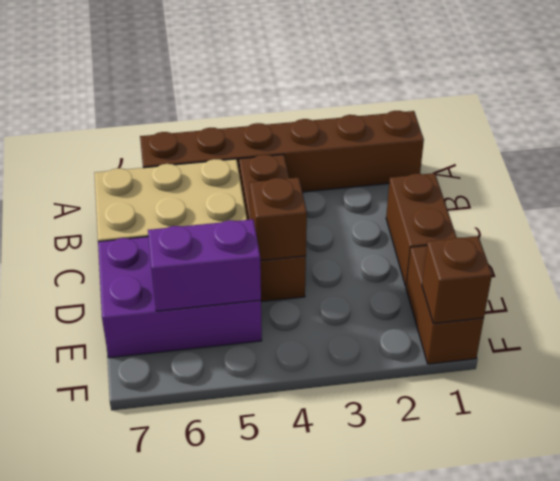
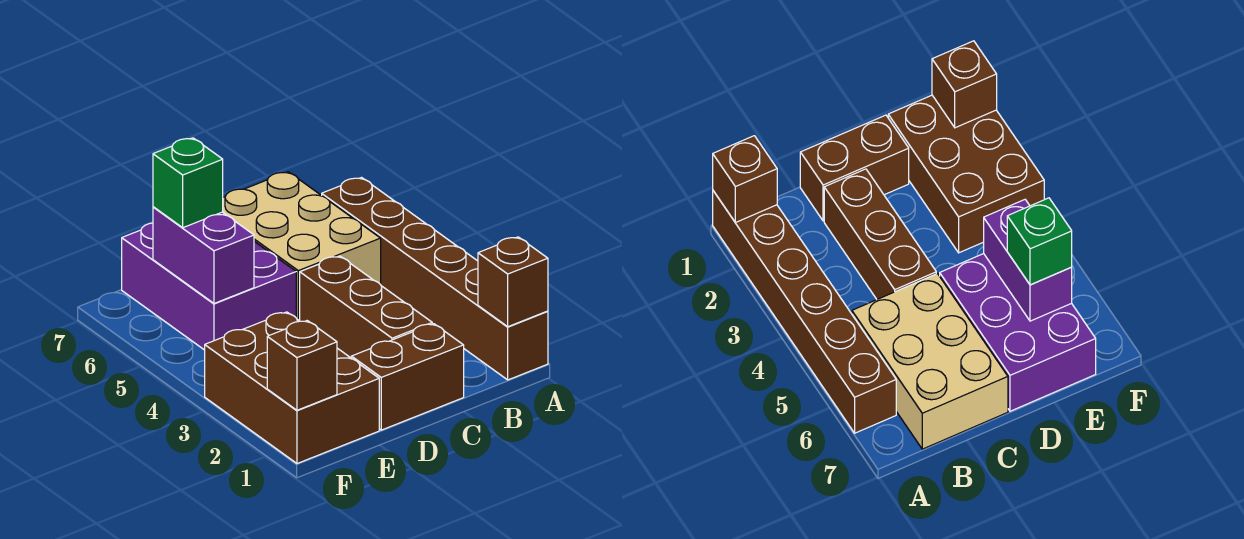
brown brick B4:D4 level 1 -> brown brick C2:C4 level 1
brown brick D4 level 2 -> brown brick A1 level 2
brown brick E1:F1 level 1 -> brown brick E1:F3 level 1
none -> green brick E6 level 3

